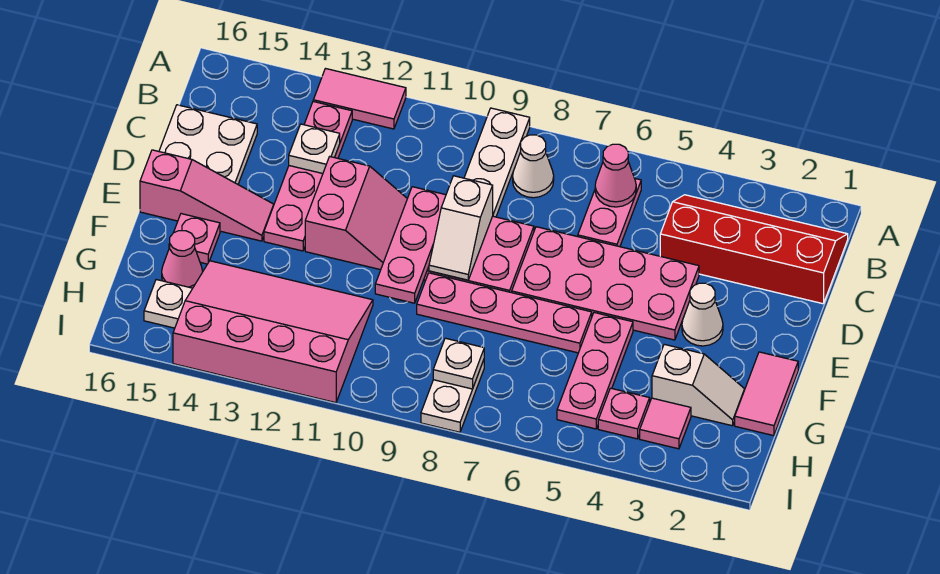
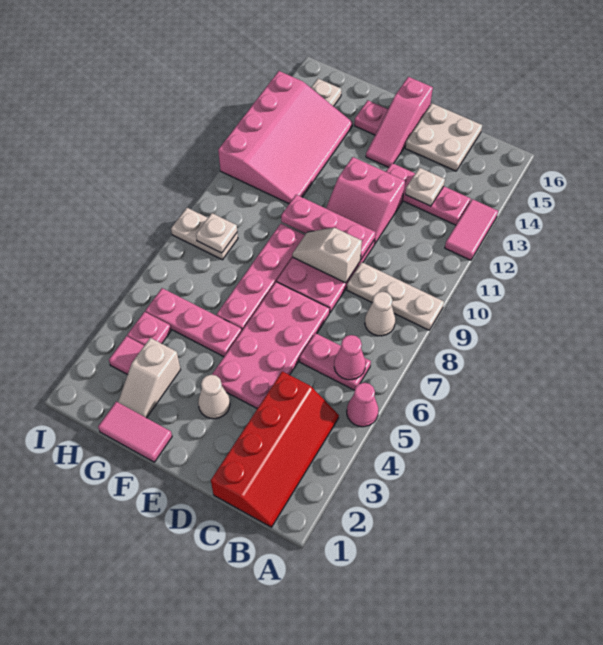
pink plate B13:E13 level 1 -> pink plate B13:D13 level 1
pink cone G15 level 1 -> pink cone A5 level 1

